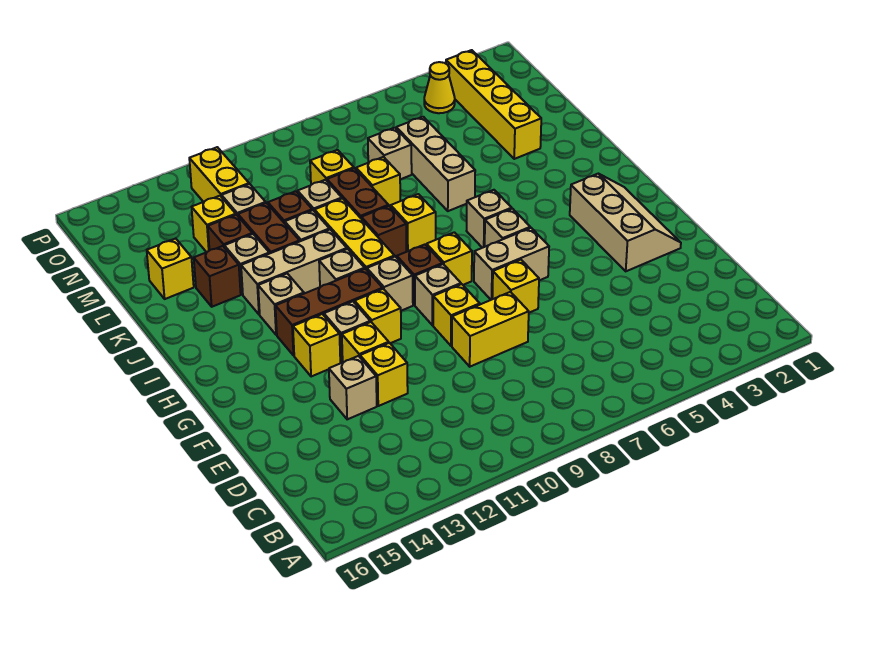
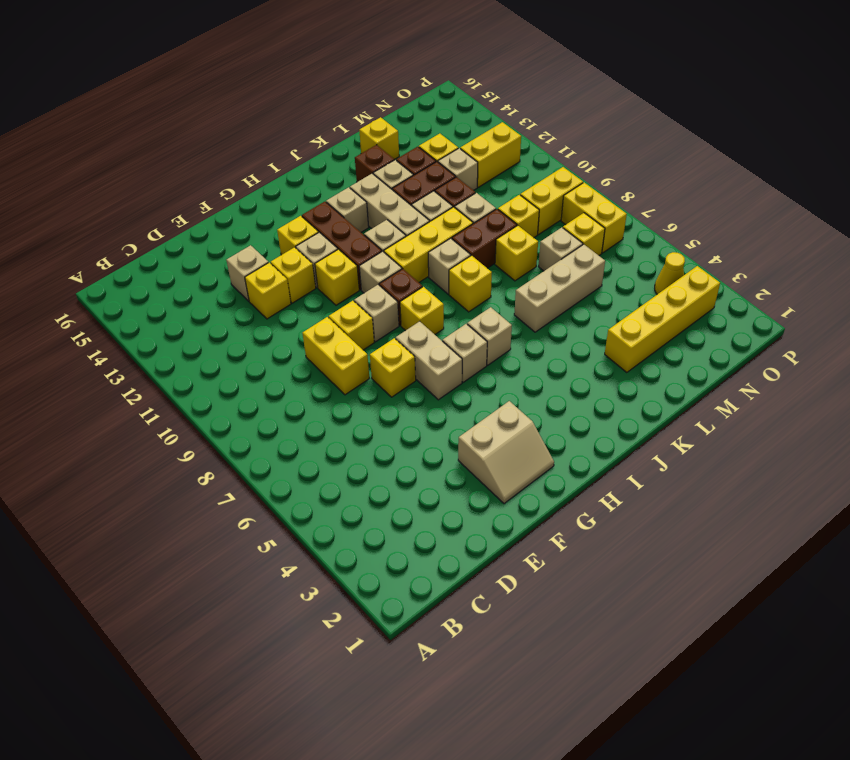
tan slope F2:H3 level 1 top 3 -> tan slope F2:G3 level 1 top 3
brown brick J9 level 1 -> tan brick J9 level 1
none -> yellow brick N7 level 1
none -> yellow brick N9:O9 level 1
none -> yellow brick O7:O8 level 1

